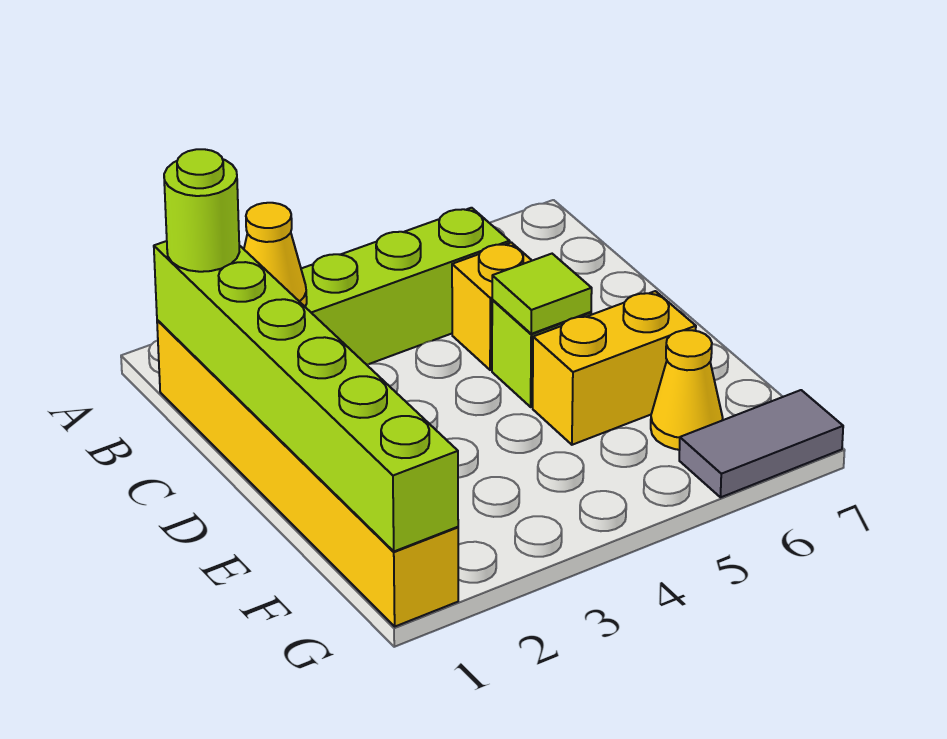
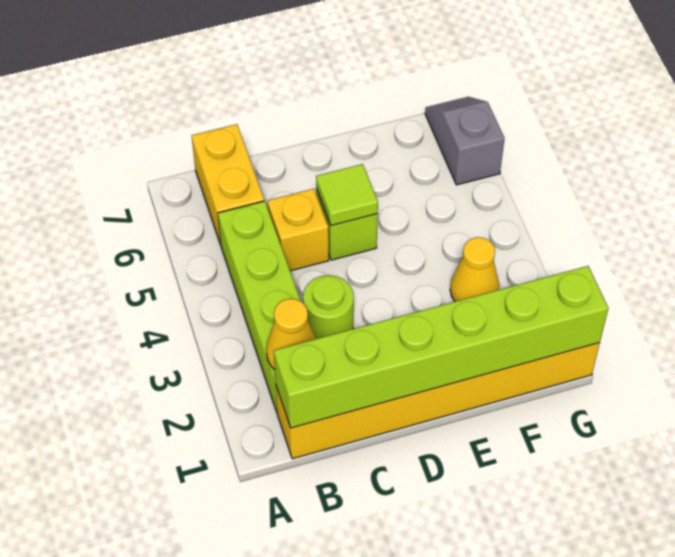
lime round brick B1 level 3 -> lime round brick C3 level 1
yellow brick E5:E6 level 1 -> yellow brick B6:B7 level 1
yellow cone F6 level 1 -> yellow cone F3 level 1
grey tile G6:G7 level 1 -> grey slope G6:G7 level 1 top 6

